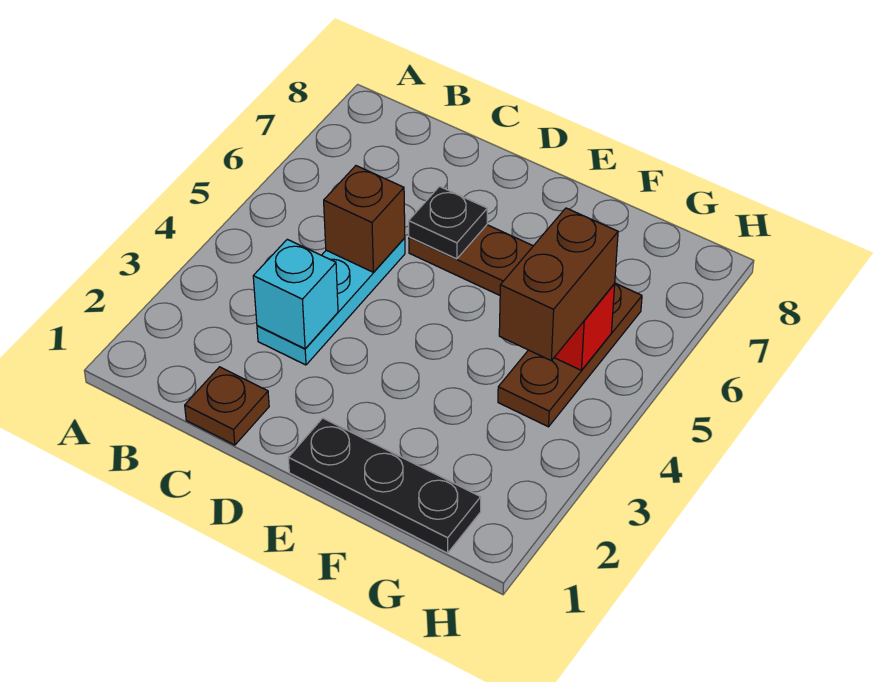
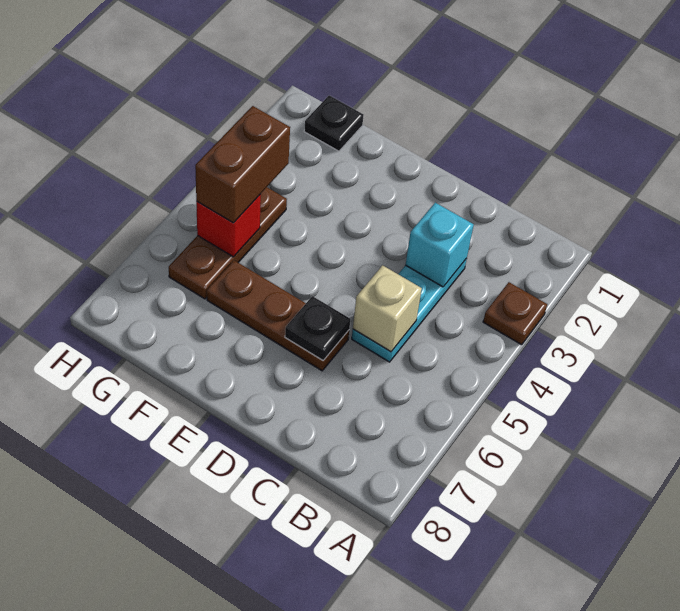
brown plate C1 level 1 -> brown plate A3 level 1
brown brick C5 level 2 -> tan brick C5 level 2
black plate E1:G1 level 1 -> black plate G1 level 1

